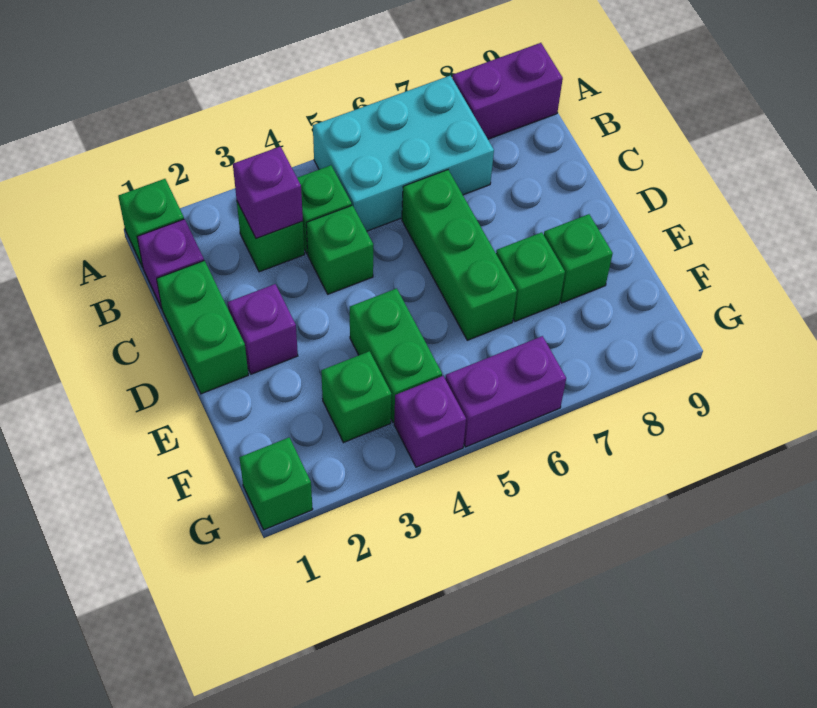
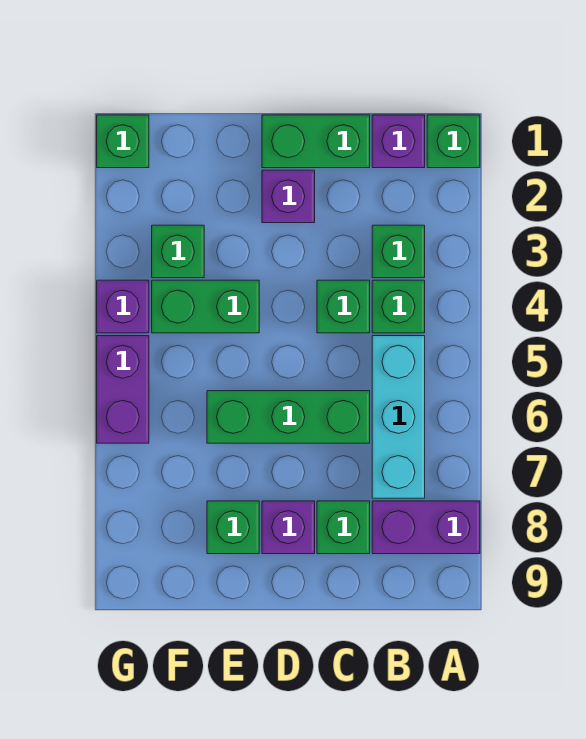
cyan brick A5:B7 level 1 -> cyan brick B5:B7 level 1
purple brick A8:A9 level 1 -> purple brick A8:B8 level 1
purple brick B3 level 2 -> purple brick D8 level 1
green brick E7 level 1 -> green brick C8 level 1

